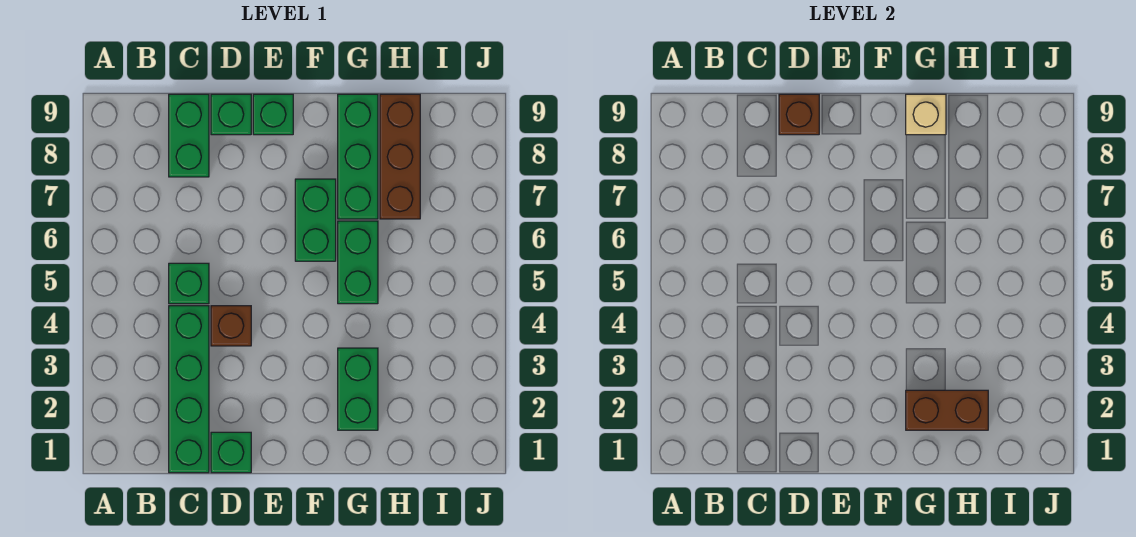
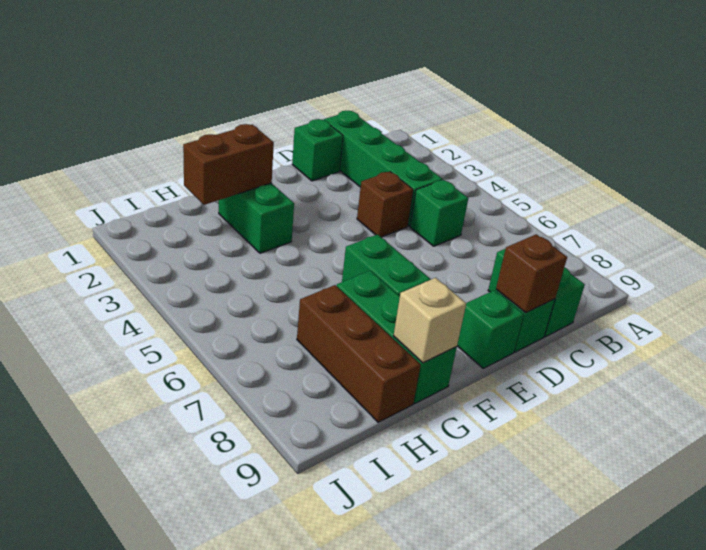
green brick G5:G6 level 1 -> none

